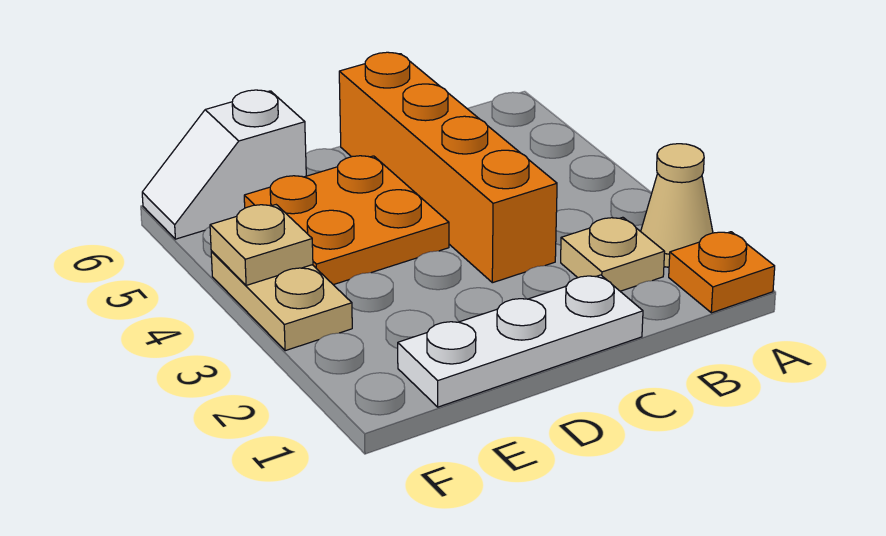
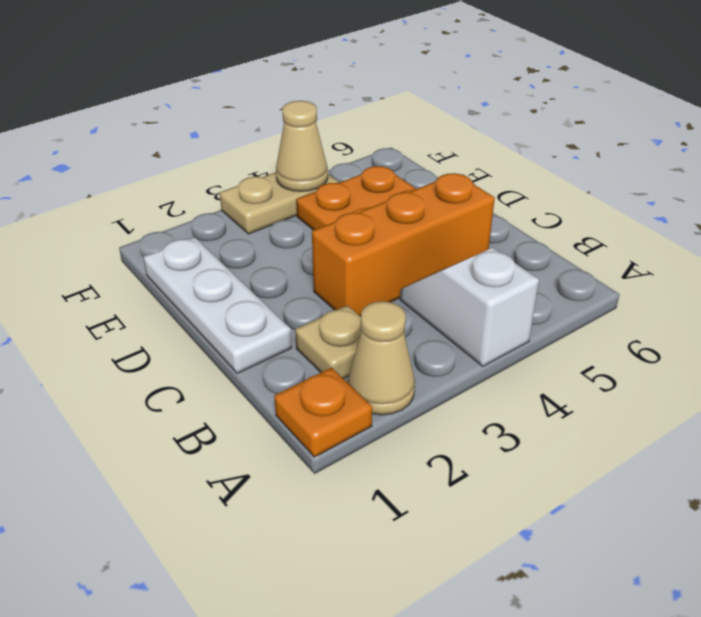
orange brick C3:C6 level 1 -> orange brick C3:C5 level 1
white slope E6:F6 level 1 top E -> white slope A4:B4 level 1 top A
tan plate F4 level 2 -> tan cone F4 level 2

